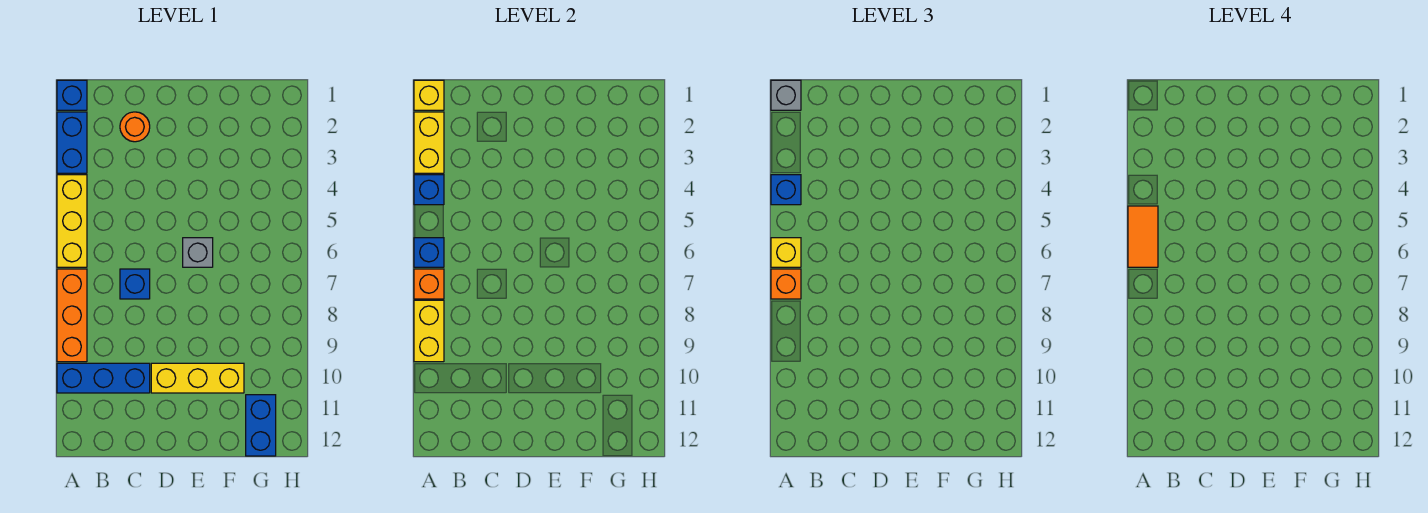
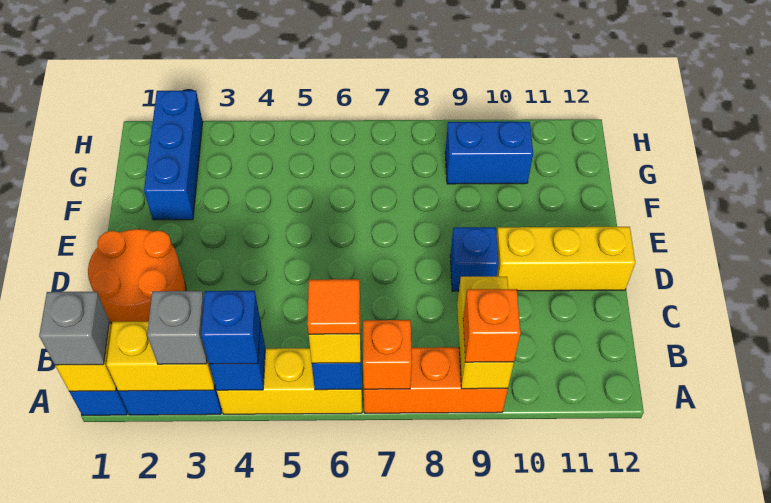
orange tile A5:A6 level 4 -> orange tile A6 level 4
orange brick A7 level 3 -> orange brick A9 level 3
yellow brick A8:A9 level 2 -> yellow brick A9:B9 level 2
blue brick A10:C10 level 1 -> blue brick F2:H2 level 1
orange round brick C2 level 1 -> orange round brick C1:D2 level 1
blue brick C7 level 1 -> blue brick D9 level 1
yellow brick D10:F10 level 1 -> yellow brick D10:D12 level 1
grey brick E6 level 1 -> grey brick A3 level 3
blue brick G11:G12 level 1 -> blue brick G9:G10 level 1

